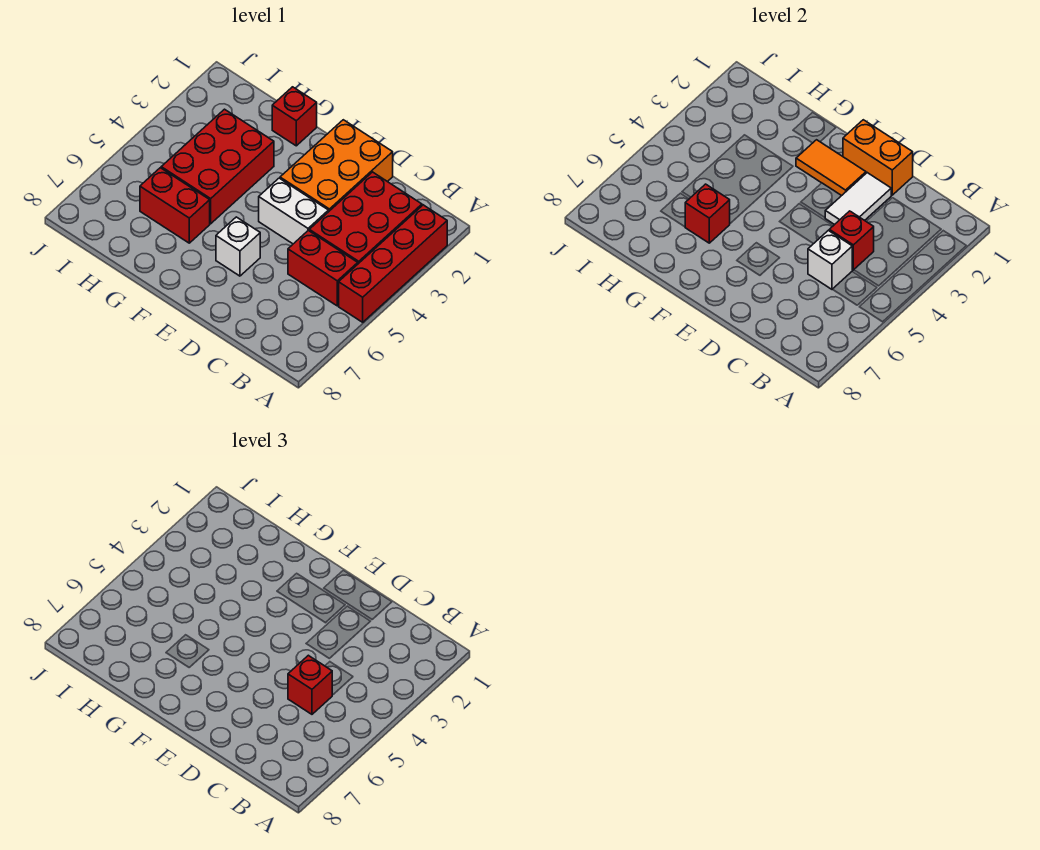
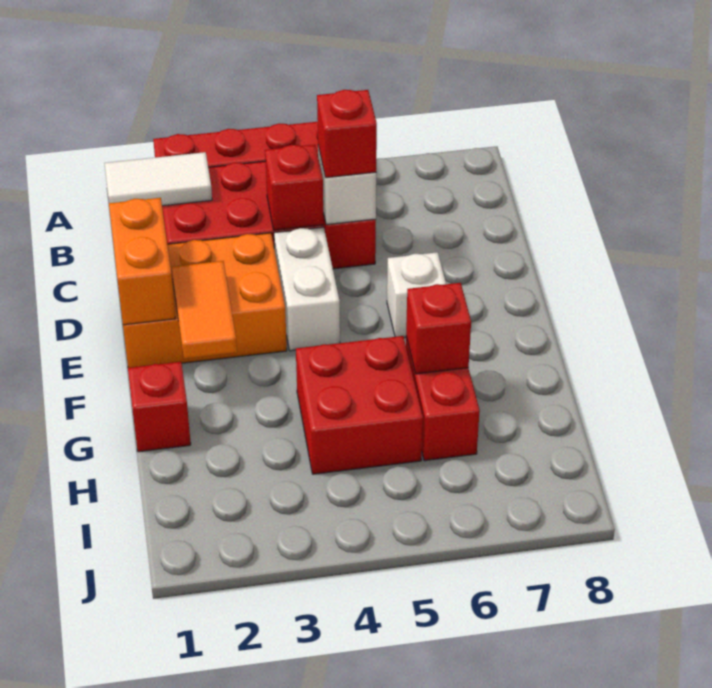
white tile D2:D3 level 2 -> white tile B1:B2 level 2
red brick G3:H5 level 1 -> red brick G4:H5 level 1

